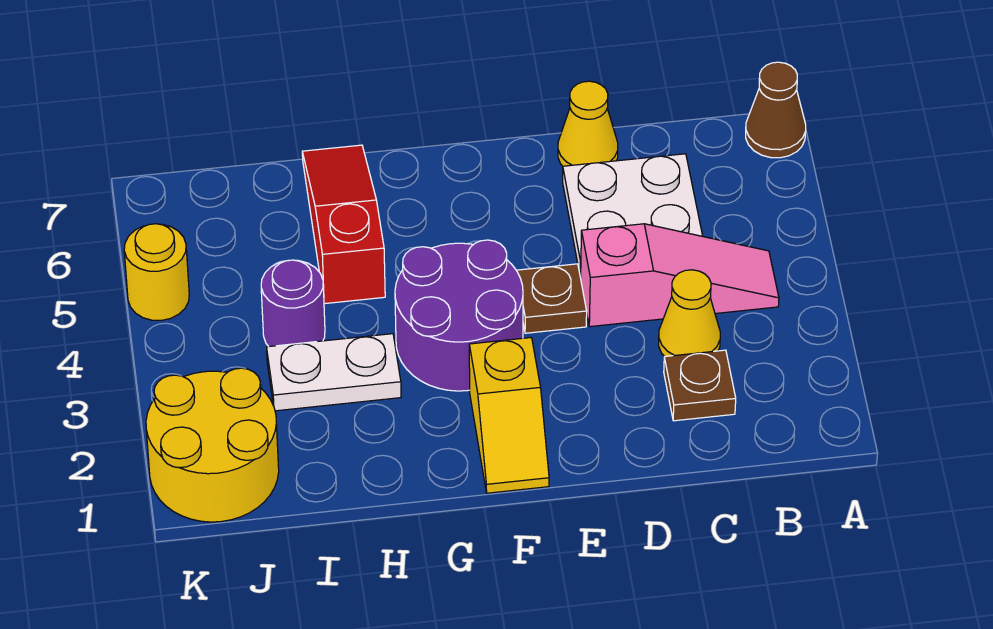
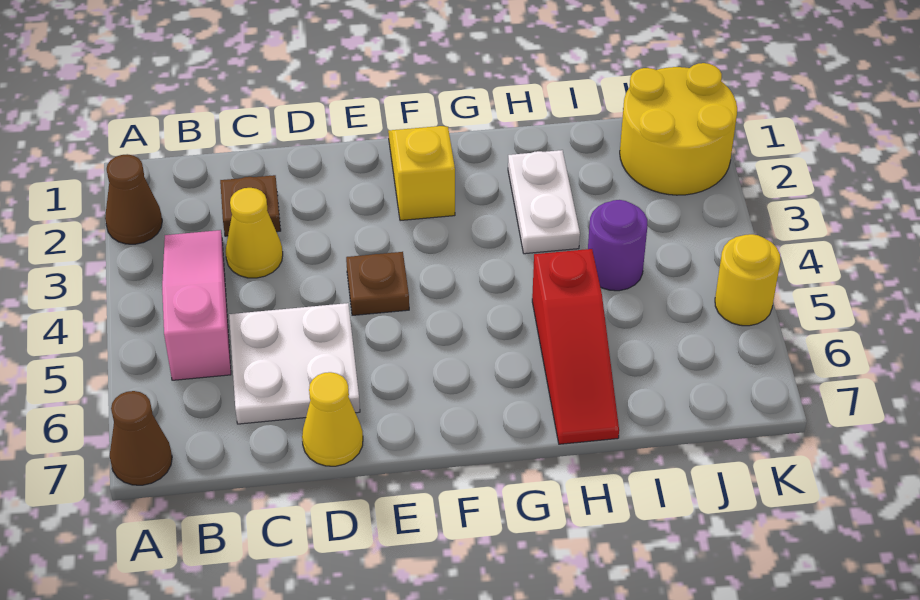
none -> brown cone A2 level 1
pink slope B4:D4 level 1 top D -> pink slope B3:B5 level 1 top 5
purple round brick F3:G4 level 1 -> none
white plate H3:I3 level 1 -> white plate H2:H3 level 1

